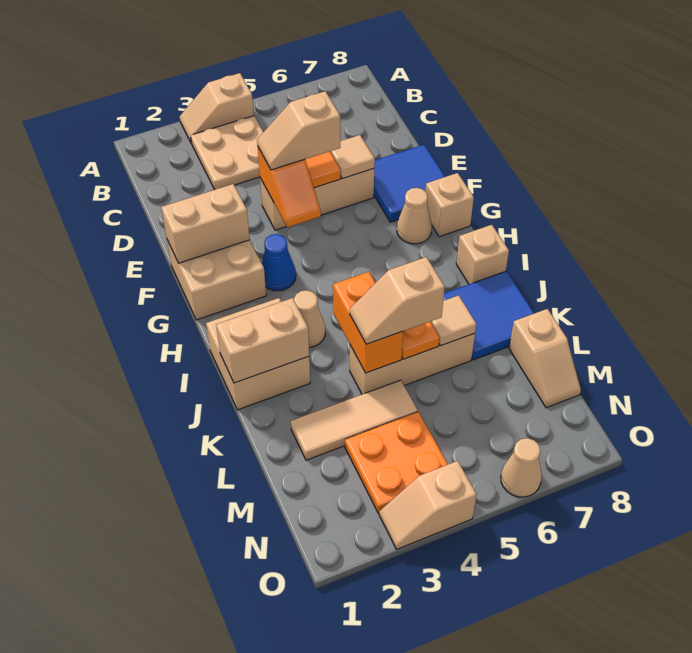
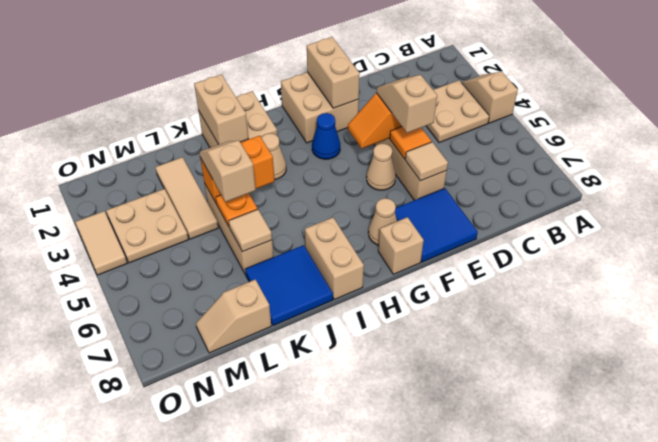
tan brick I8 level 1 -> tan brick I7:I8 level 1
orange plate M3:N4 level 1 -> tan plate M3:N4 level 1
tan slope O3:O4 level 1 top 4 -> tan tile O3:O4 level 1
tan cone O6 level 1 -> tan cone F5 level 1

